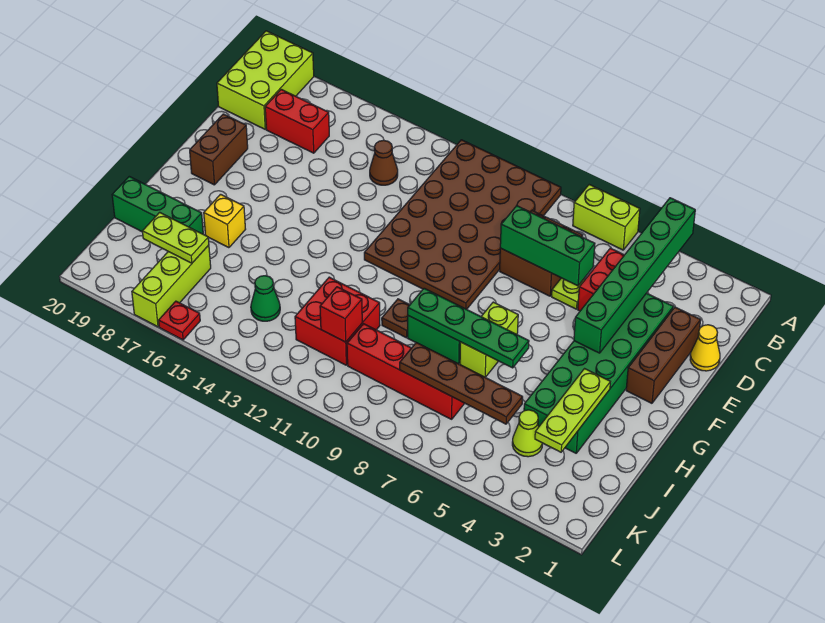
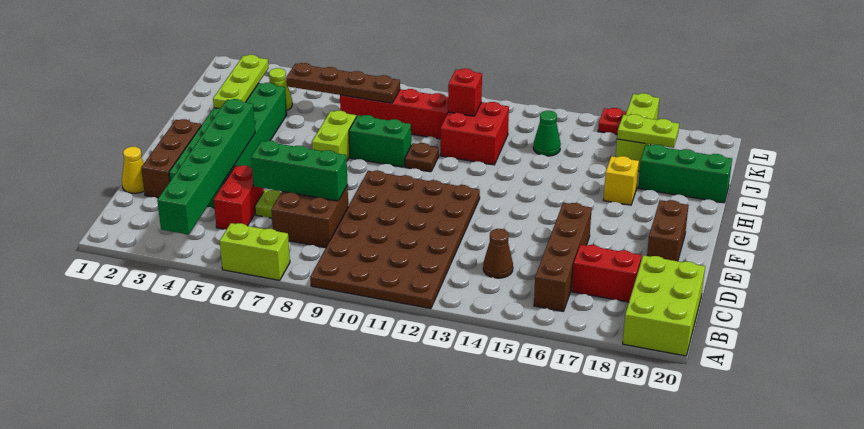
none -> brown brick B16:E16 level 1
green plate H6:H9 level 2 -> none

